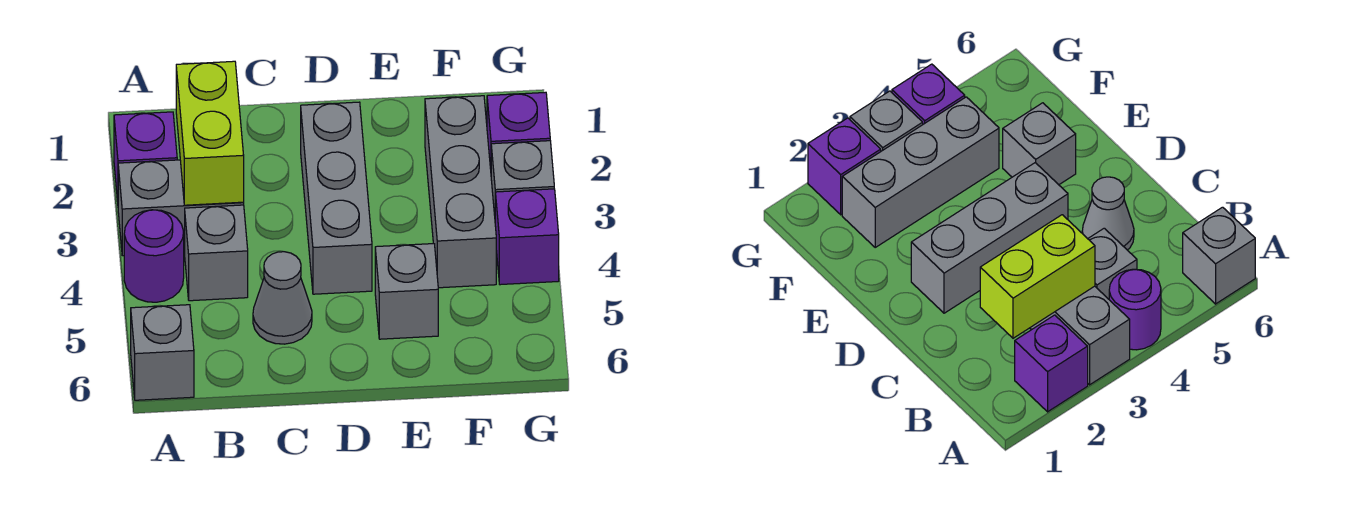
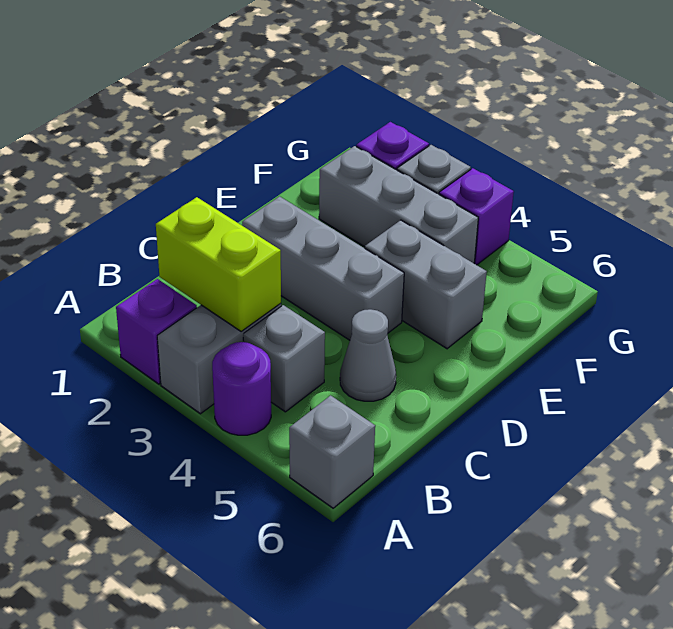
grey brick E5 level 1 -> grey brick E4:E5 level 1

